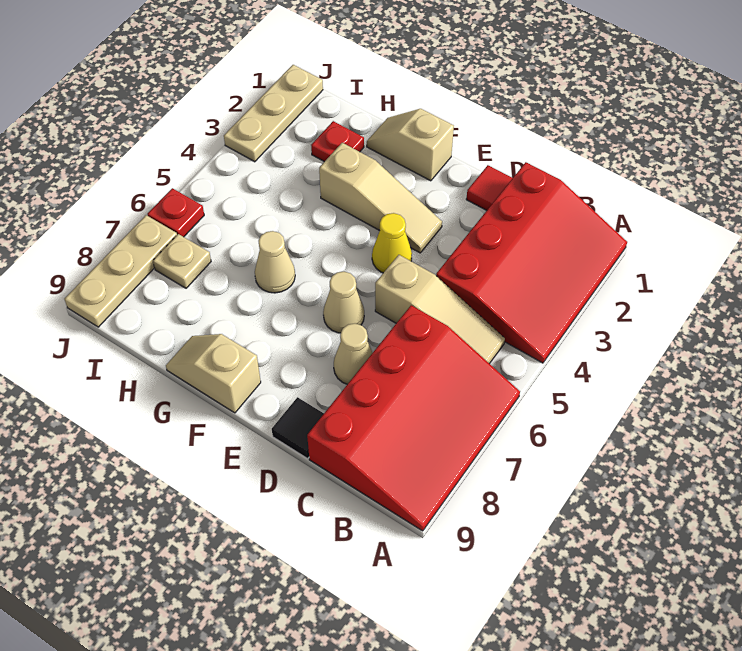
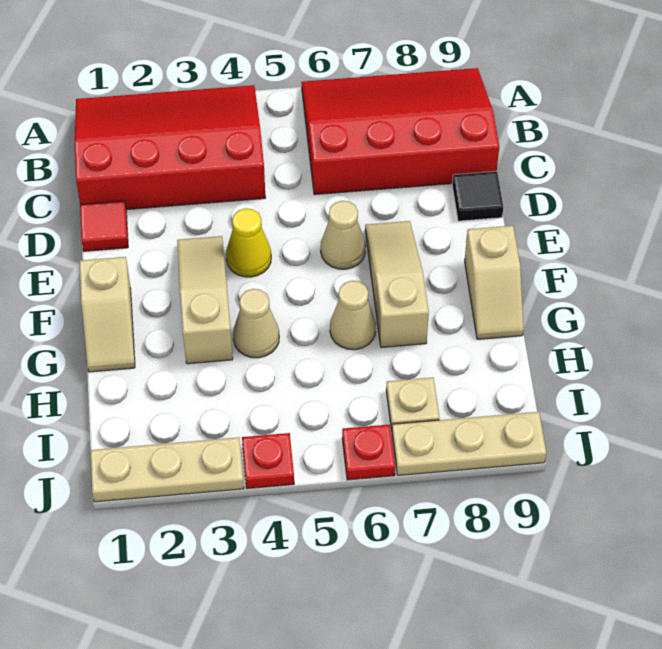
tan slope B5:D5 level 1 top D -> tan slope E7:G7 level 1 top G
tan cone D7 level 1 -> tan cone G4 level 1
red plate H2 level 1 -> red plate J4 level 1

